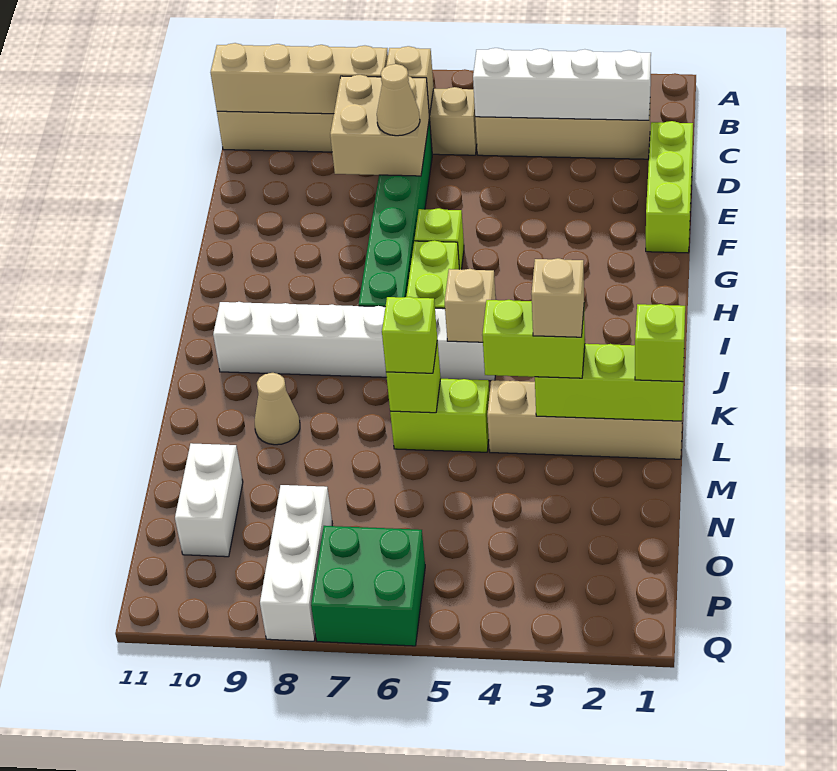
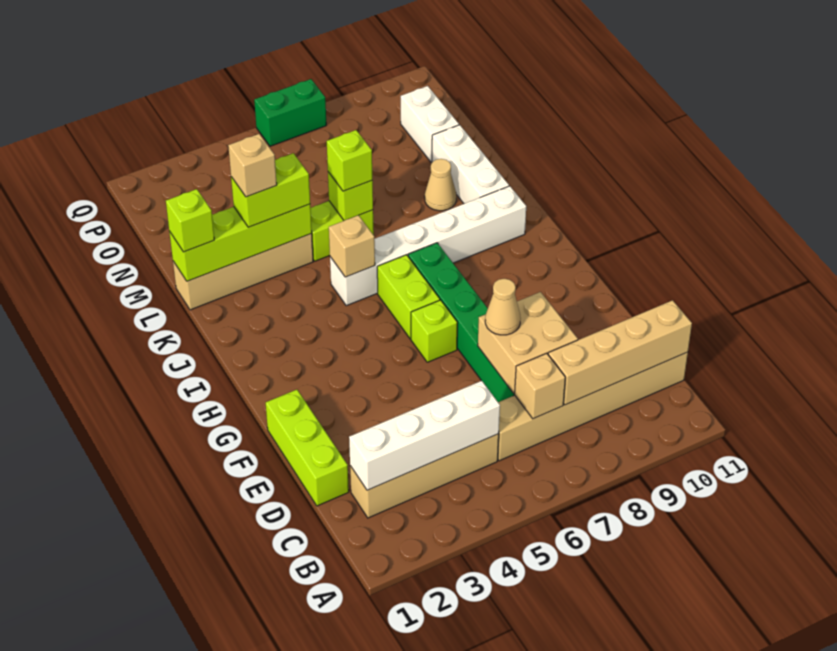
lime brick L1:L3 level 2 -> lime brick L1:L4 level 2
white brick O8:Q8 level 1 -> white brick K10:M10 level 1
green brick P6:Q7 level 1 -> green brick Q6:Q7 level 1

